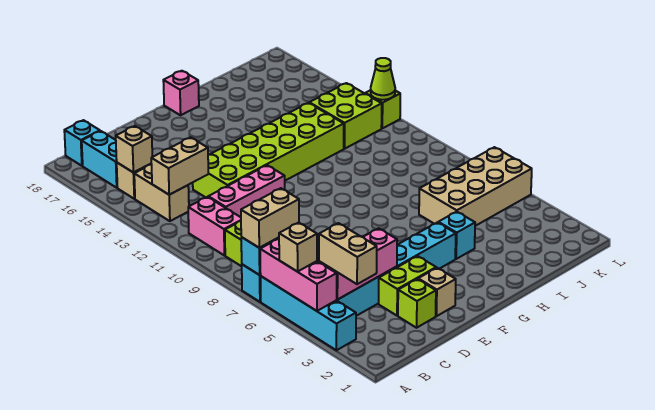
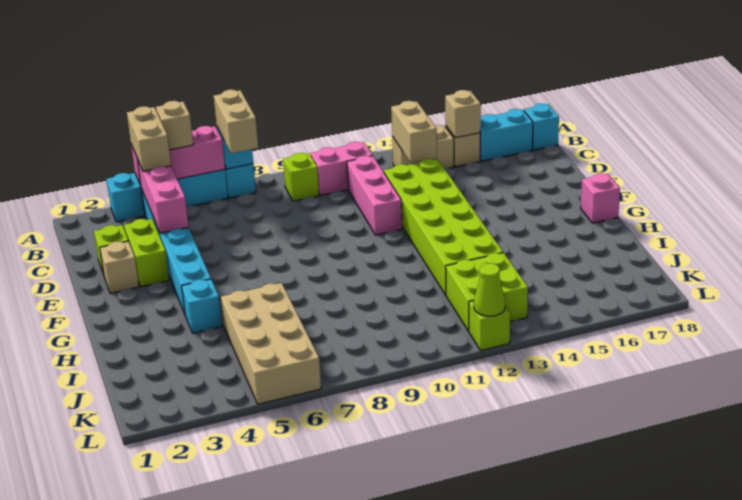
tan brick B3:B4 level 3 -> tan brick A4:B4 level 3

